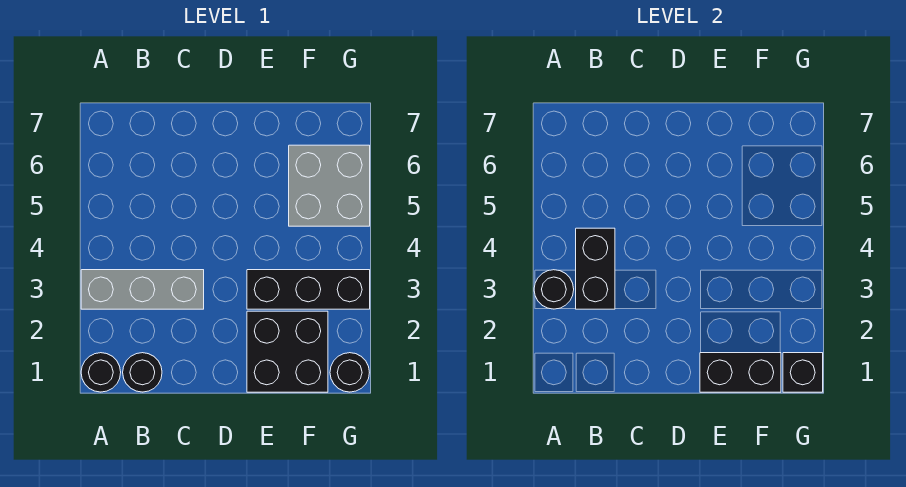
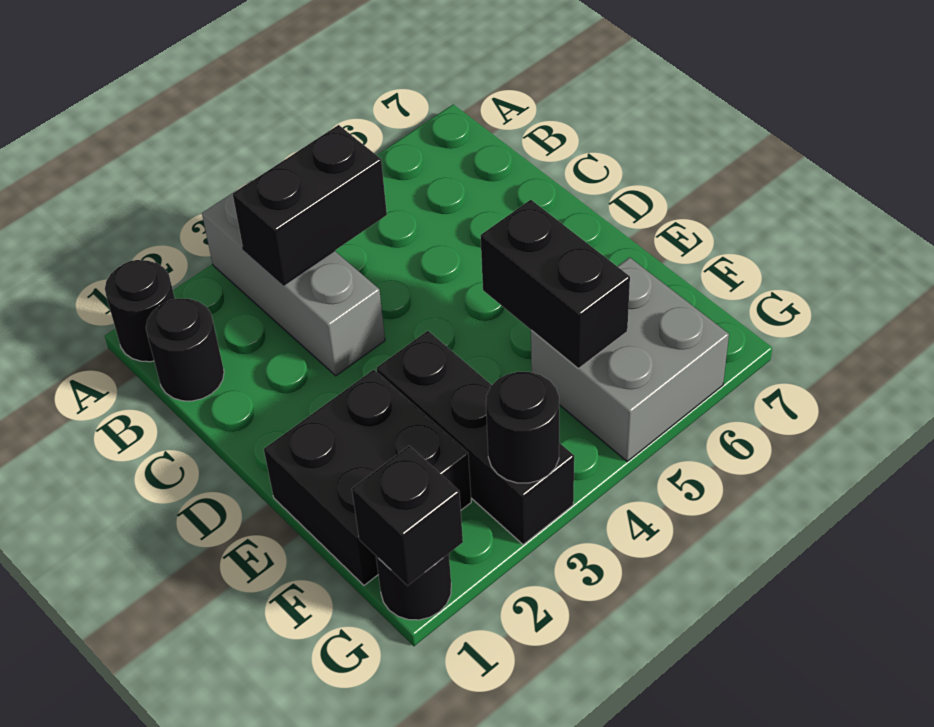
black round brick A3 level 2 -> black round brick G3 level 2
black brick E1:F1 level 2 -> black brick E5:F5 level 2

